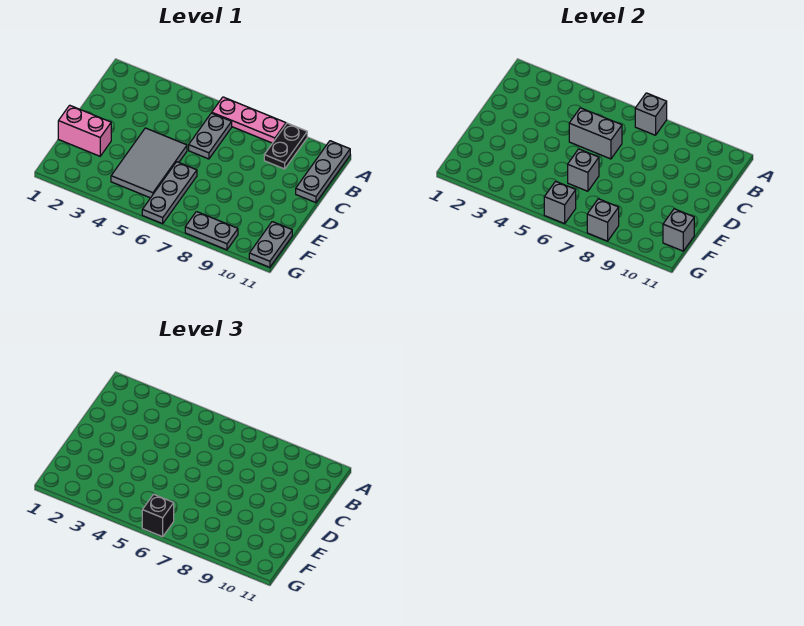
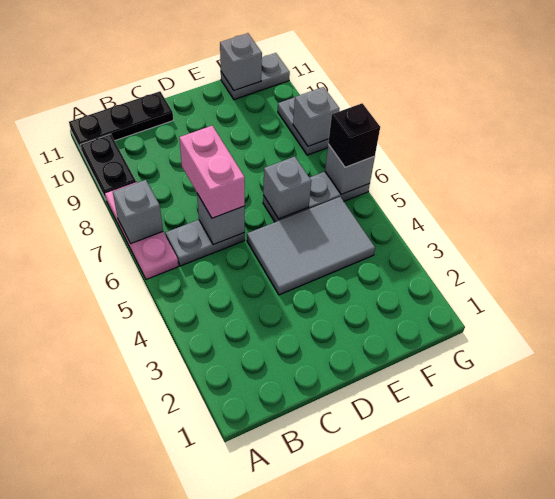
black plate A9:B9 level 1 -> black plate A9:A10 level 1
grey plate A11:C11 level 1 -> black plate A11:C11 level 1
grey brick C5:C6 level 2 -> grey brick C6 level 2
pink brick E1:E2 level 1 -> pink brick C6:C7 level 3

